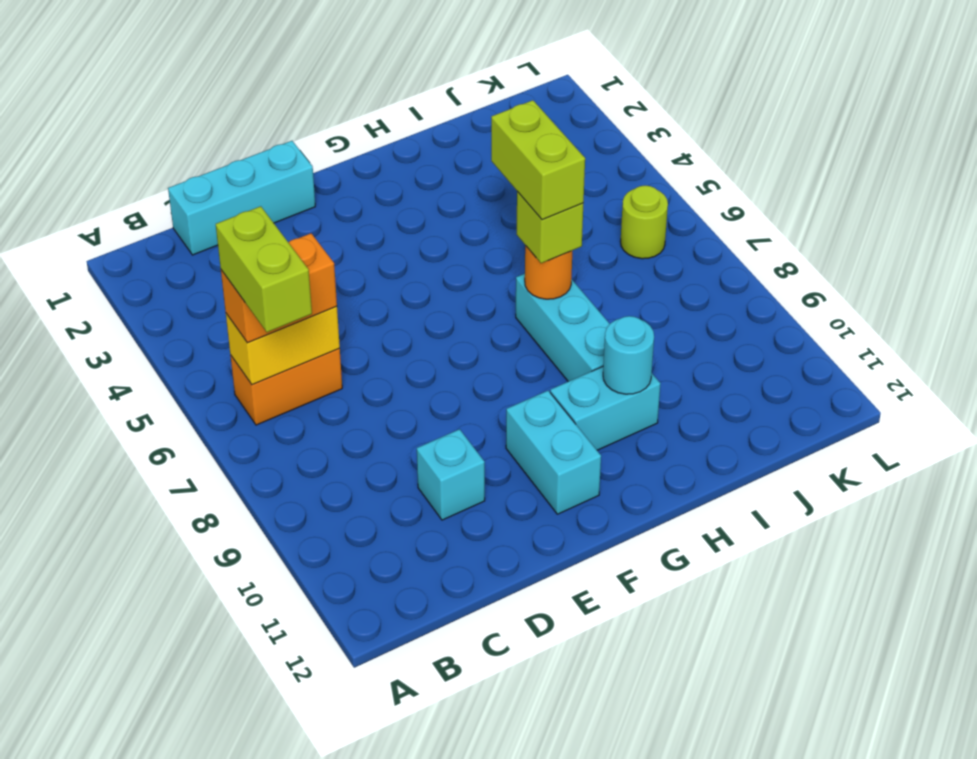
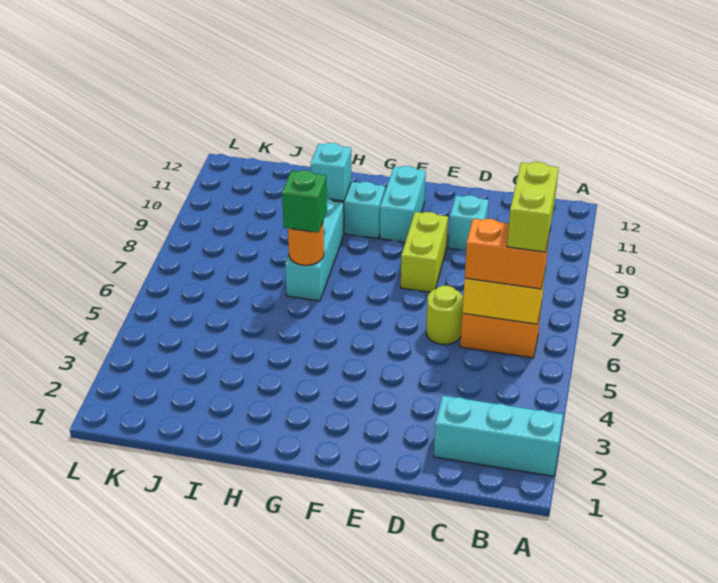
cyan brick C1:E1 level 1 -> cyan brick A2:C2 level 1
lime brick H6:H7 level 4 -> lime brick E8:E9 level 1
lime brick H7 level 3 -> green brick H7 level 3
cyan round brick H10 level 2 -> cyan brick H10 level 2
lime round brick K6 level 1 -> lime round brick D6 level 1

